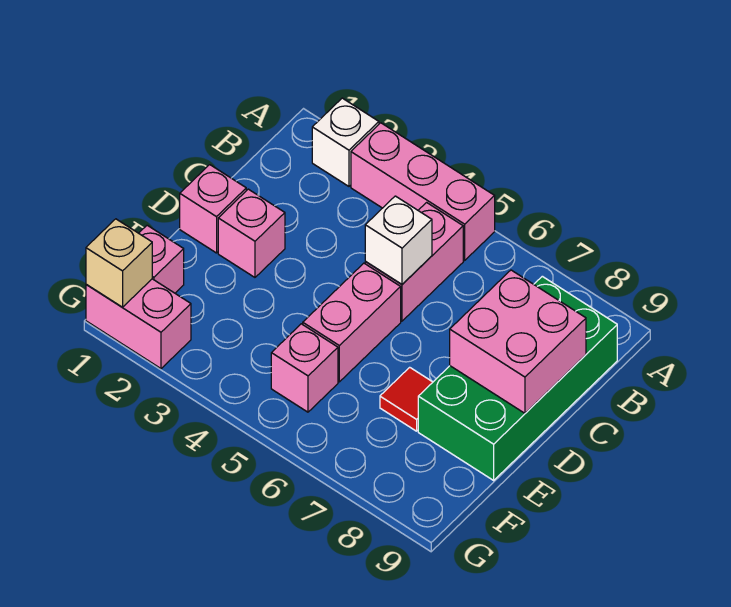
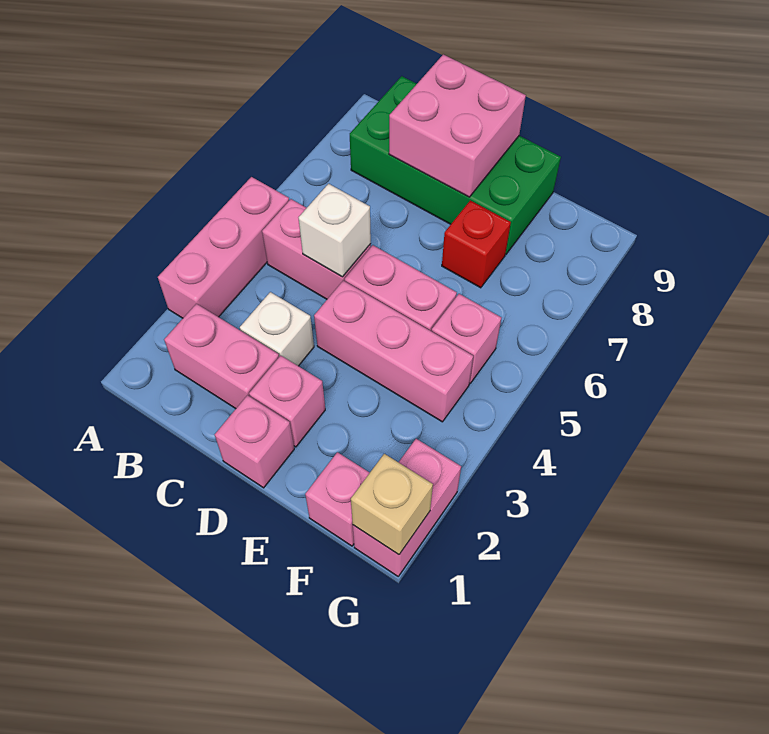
white brick A2 level 1 -> white brick C3 level 1
none -> pink brick B2:C2 level 1
none -> pink brick D4:F4 level 1
red tile E7 level 1 -> red brick E7 level 1

